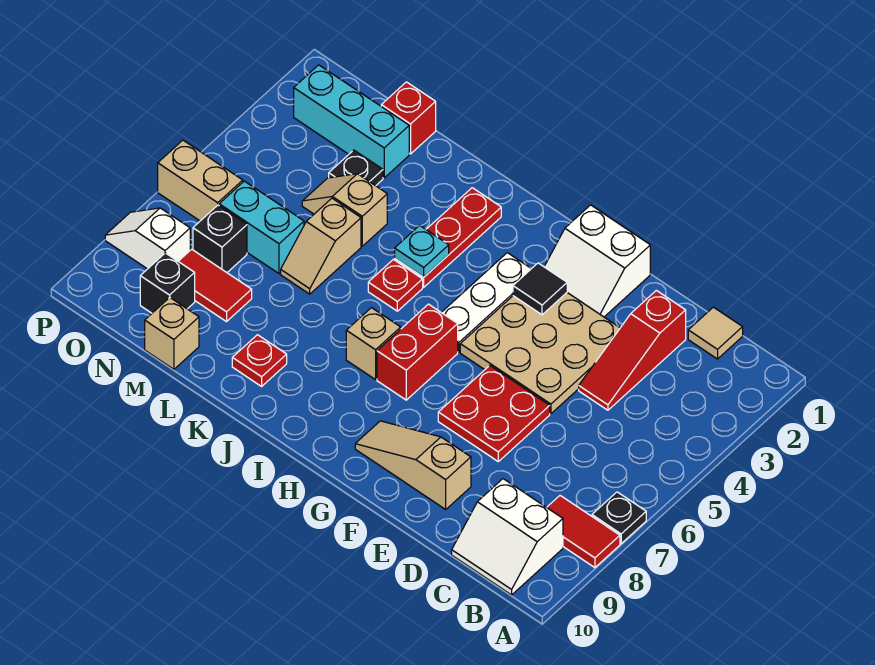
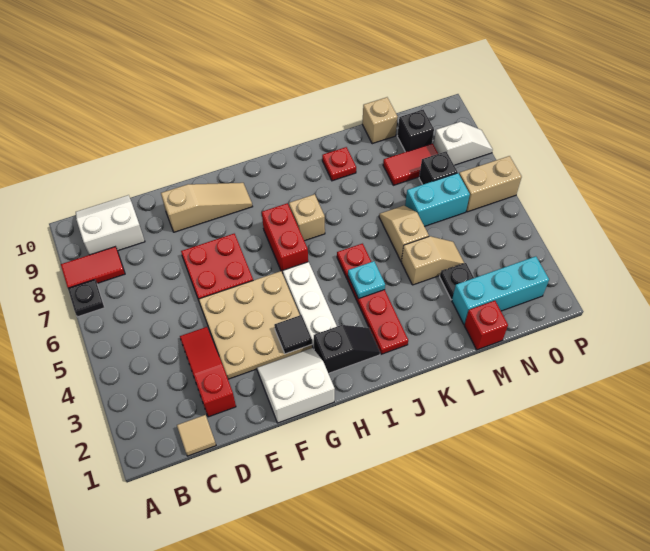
none -> black slope H2:I2 level 1 top H

